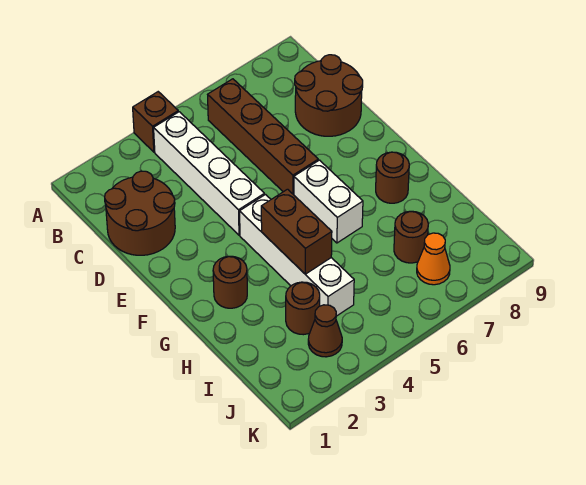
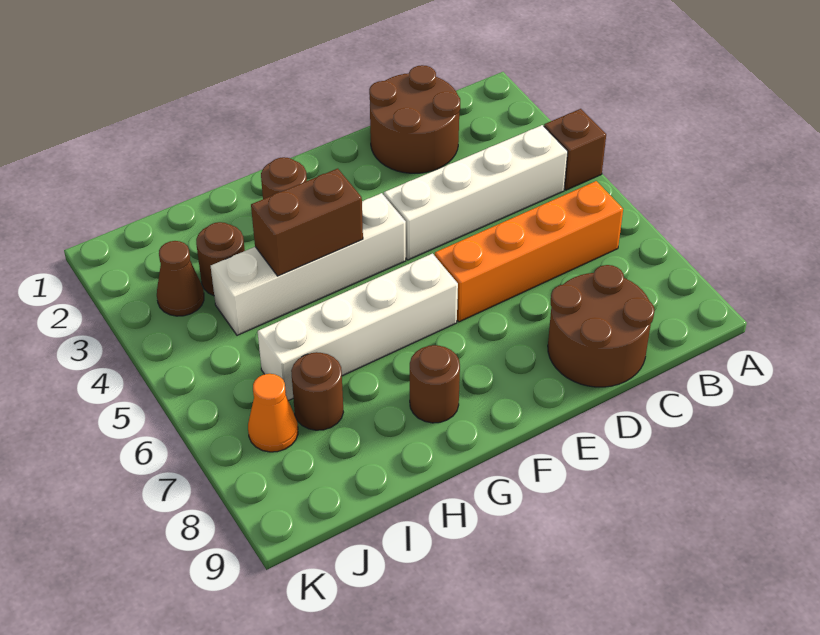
brown brick B6:E6 level 1 -> orange brick B6:E6 level 1
white brick F6:G6 level 1 -> white brick F6:I6 level 1

